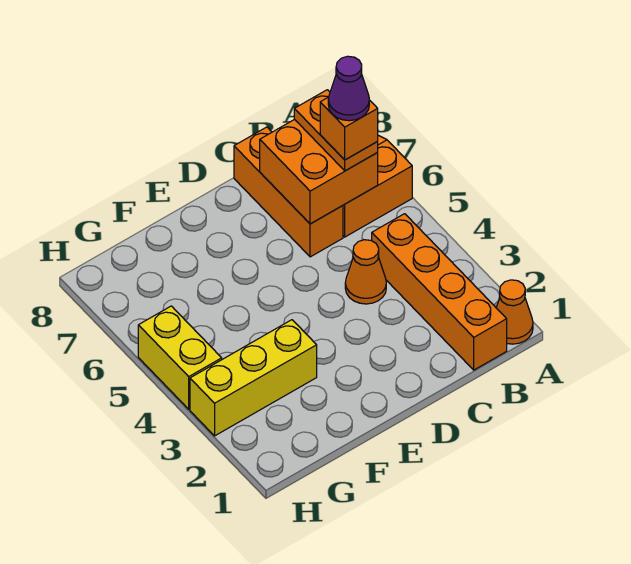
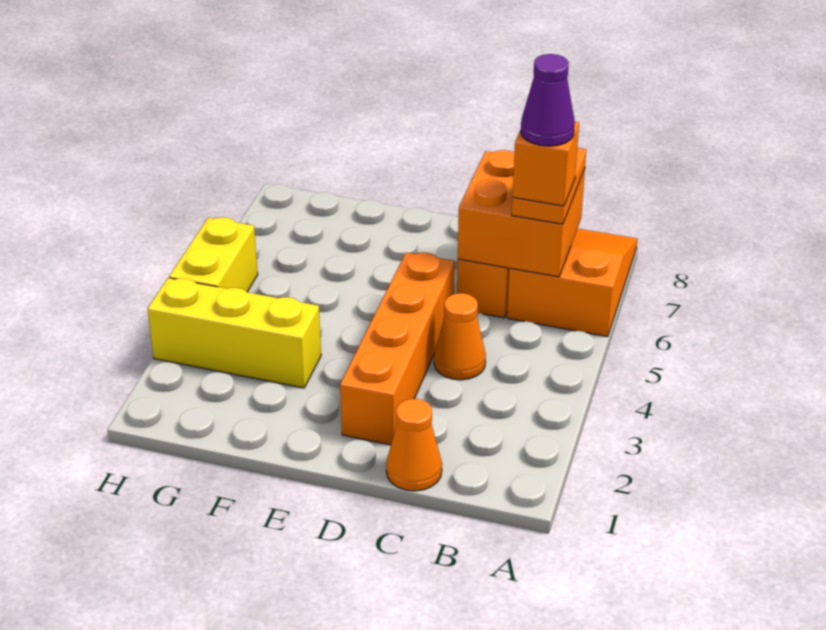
orange cone A1 level 1 -> orange cone C1 level 1
orange brick B1:B4 level 1 -> orange brick D2:D5 level 1

